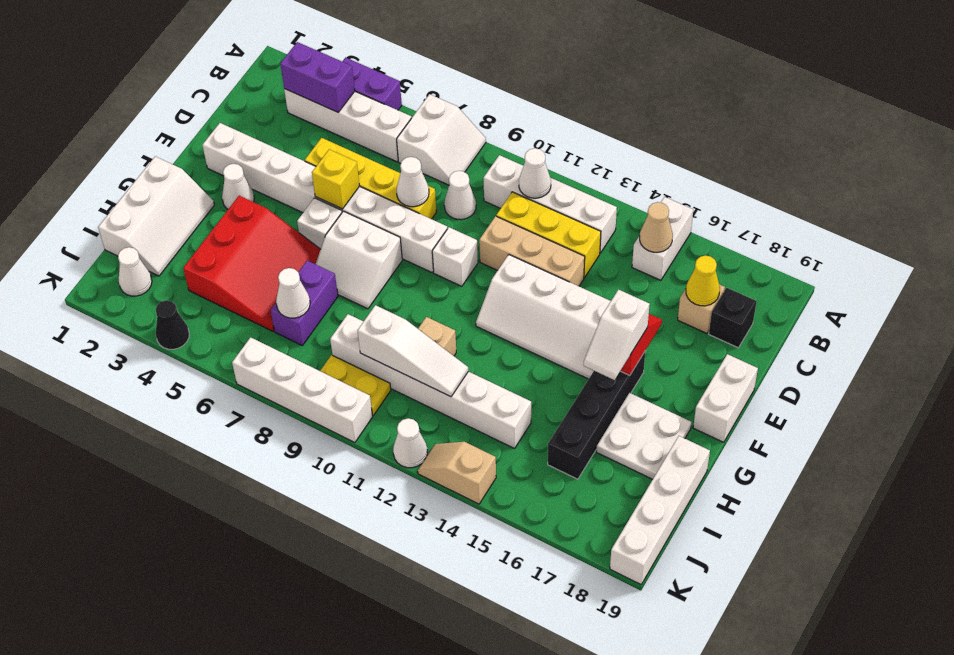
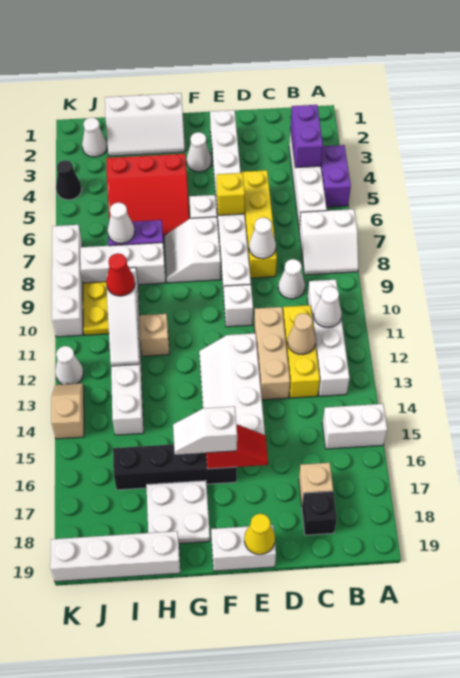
tan cone B15 level 2 -> tan cone C12 level 2
yellow cone C17 level 2 -> yellow cone E19 level 2
none -> white brick H8:J8 level 1
none -> red cone I10 level 3

